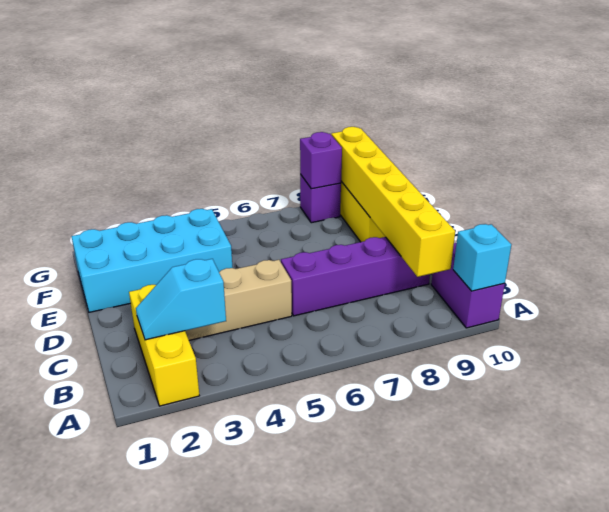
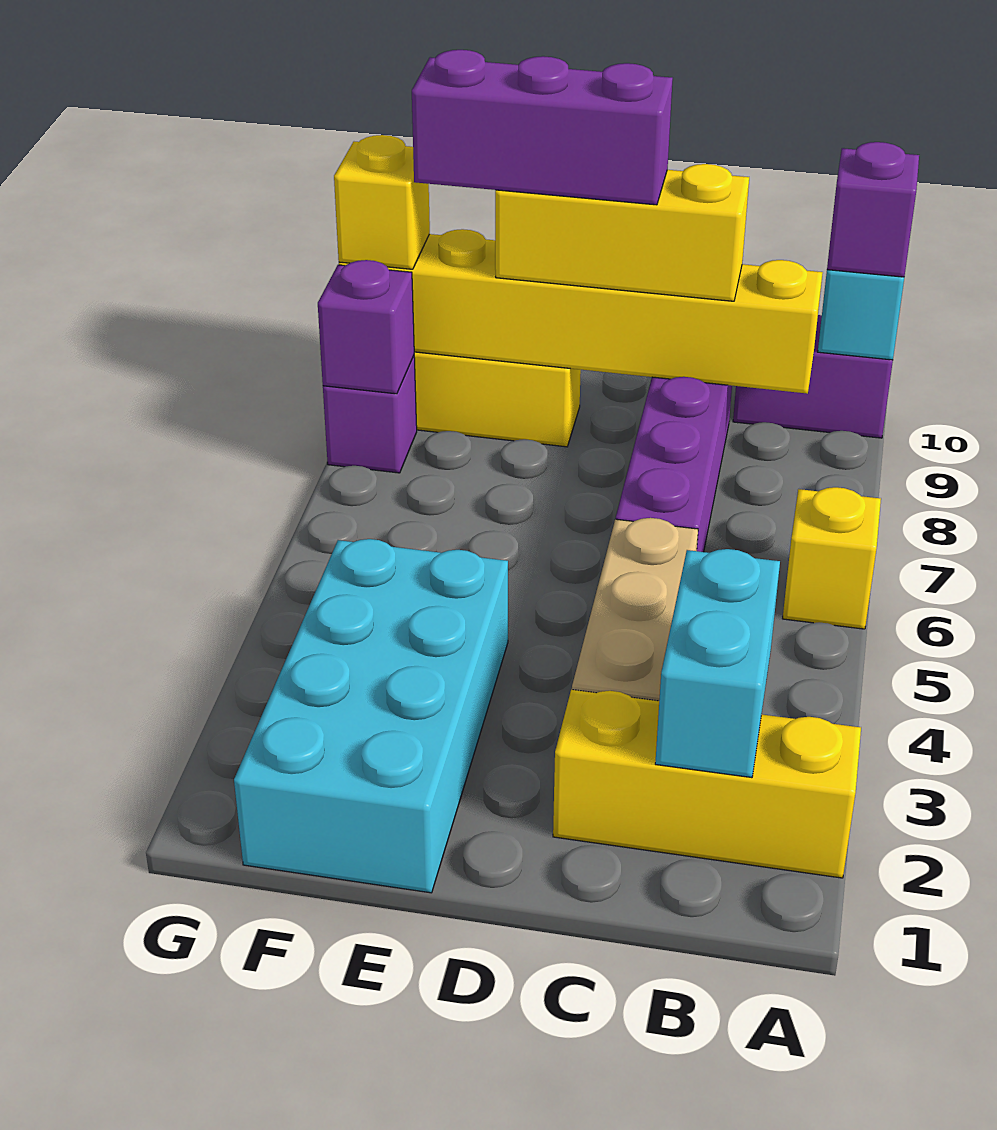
none -> yellow brick A6 level 1
none -> purple brick A10 level 3
cyan slope B2:B3 level 2 top 3 -> cyan brick B2:B3 level 2
none -> yellow brick C9:E9 level 3
none -> purple brick D9:F9 level 4
none -> yellow brick G9 level 3

